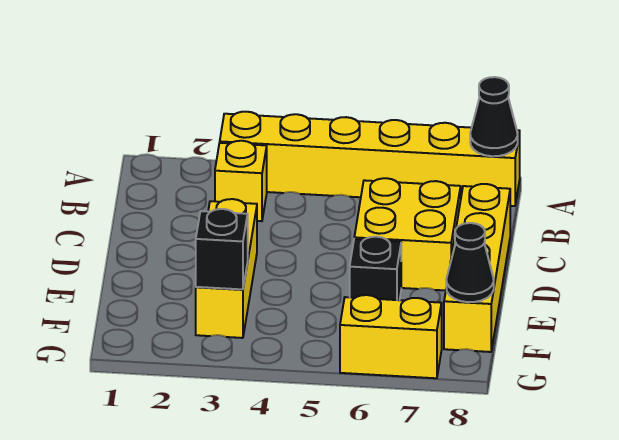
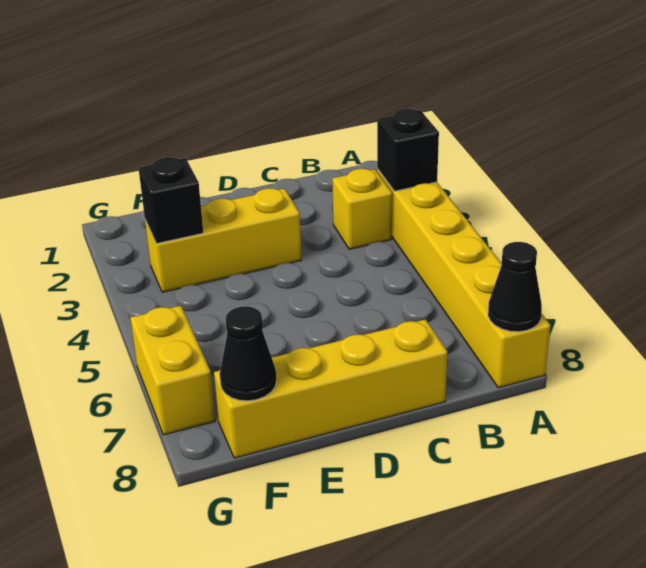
yellow brick C6:D7 level 1 -> none
black brick E6 level 1 -> black brick A3 level 2

